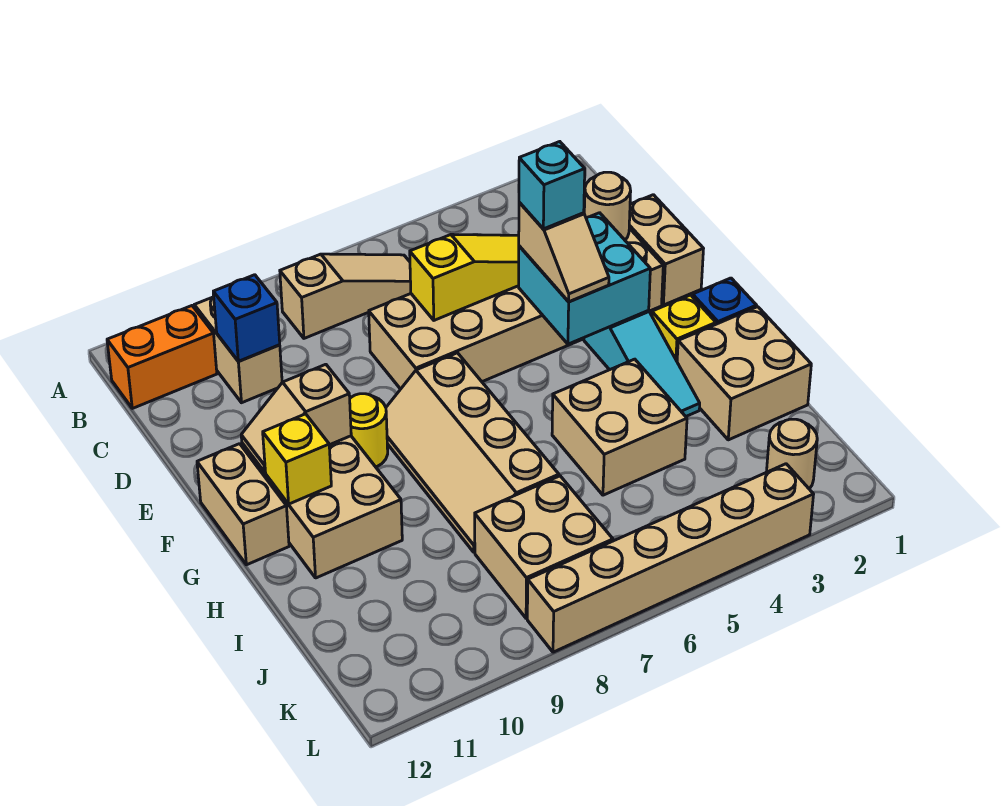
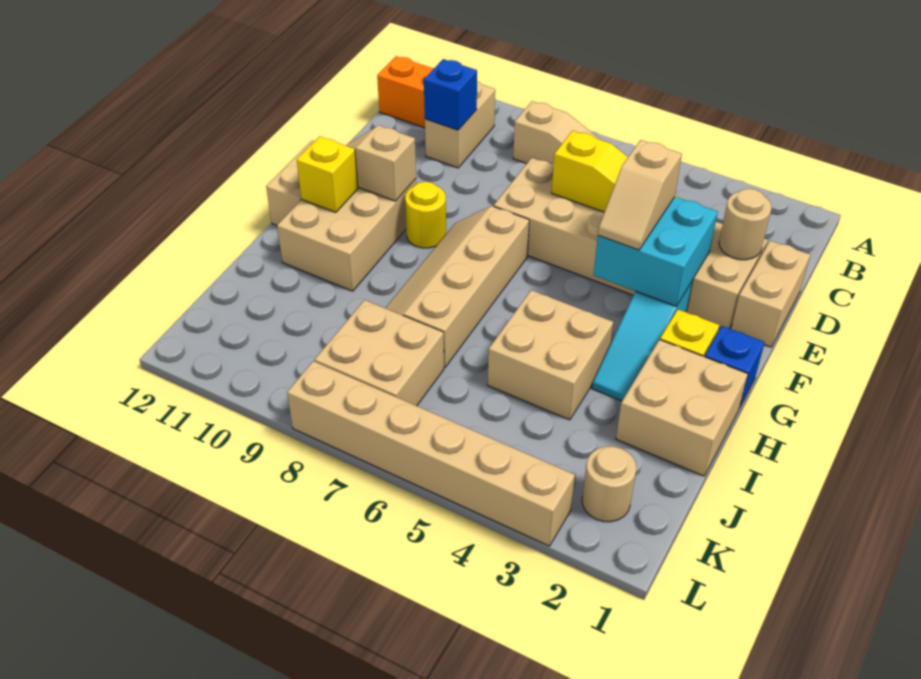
cyan brick E4 level 4 -> none

